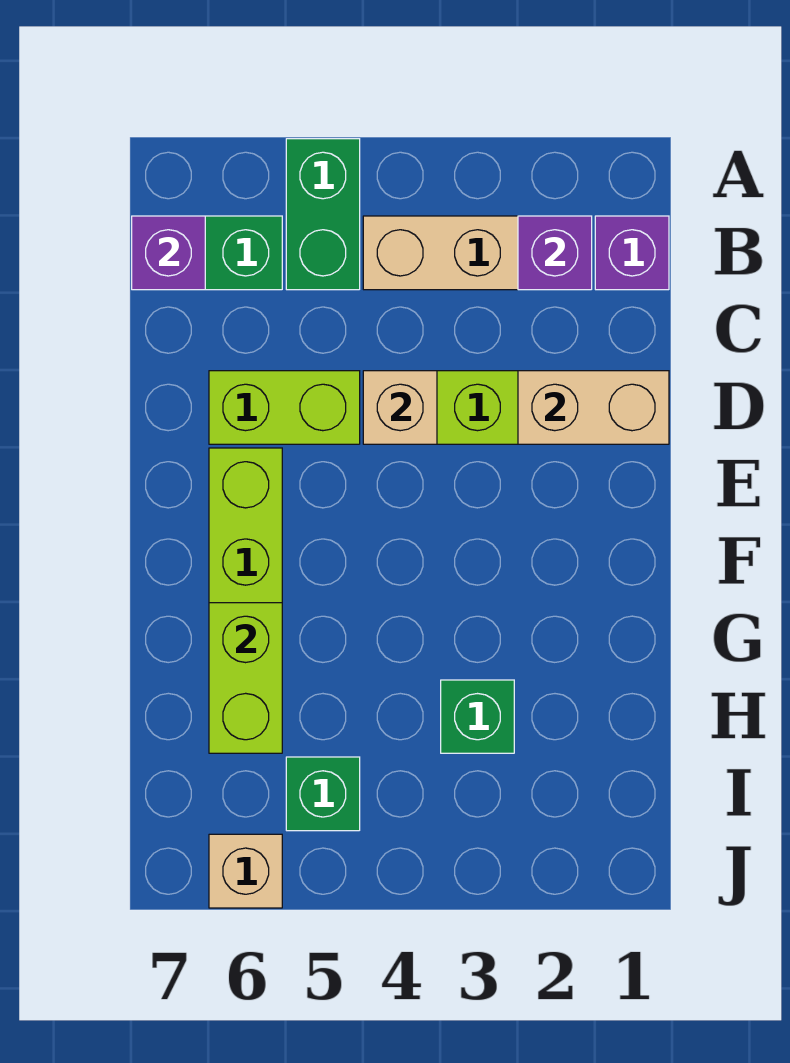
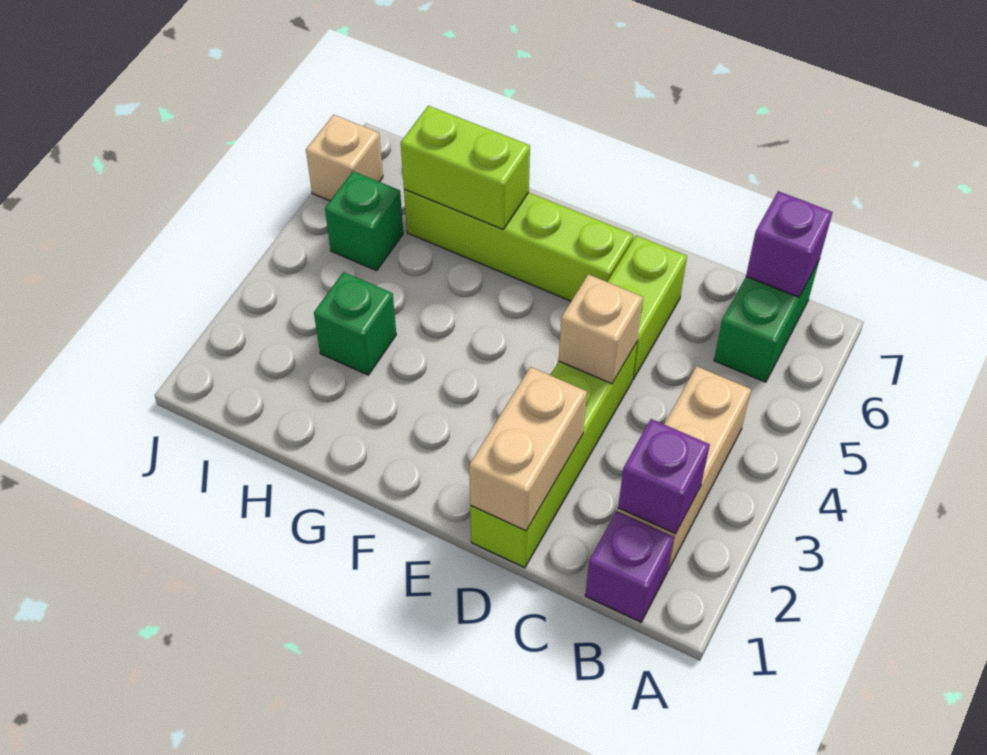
green brick A5:B5 level 1 -> none

